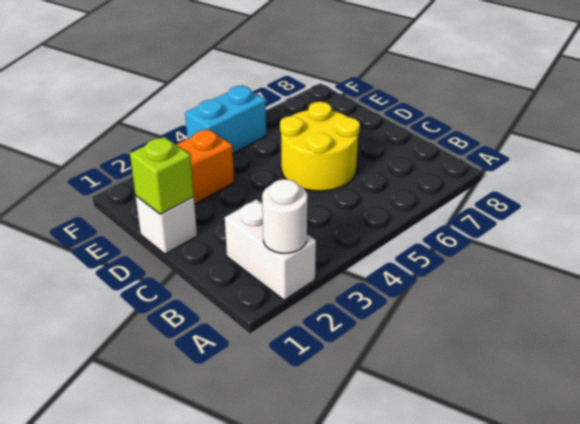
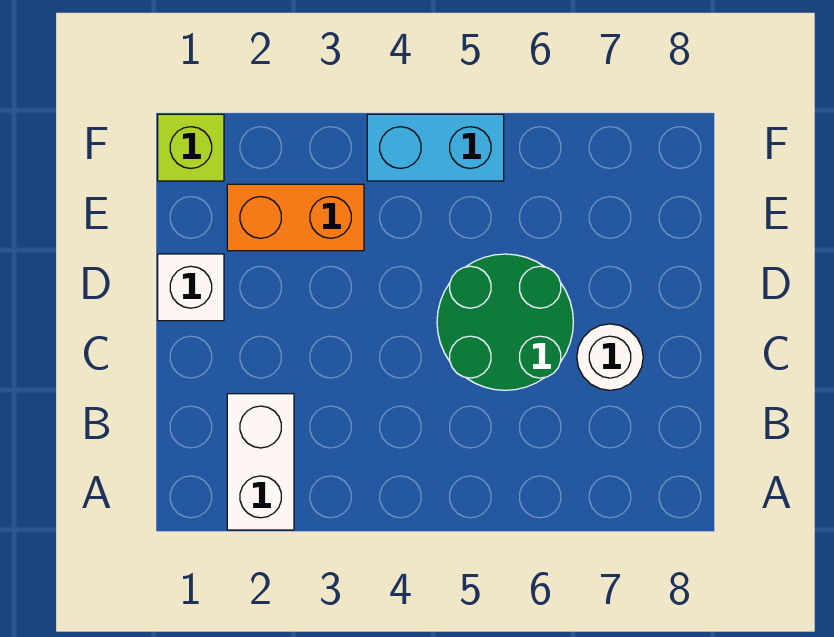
white round brick A2 level 2 -> white round brick C7 level 1
yellow round brick C5:D6 level 1 -> green round brick C5:D6 level 1
lime brick D1 level 2 -> lime brick F1 level 1

